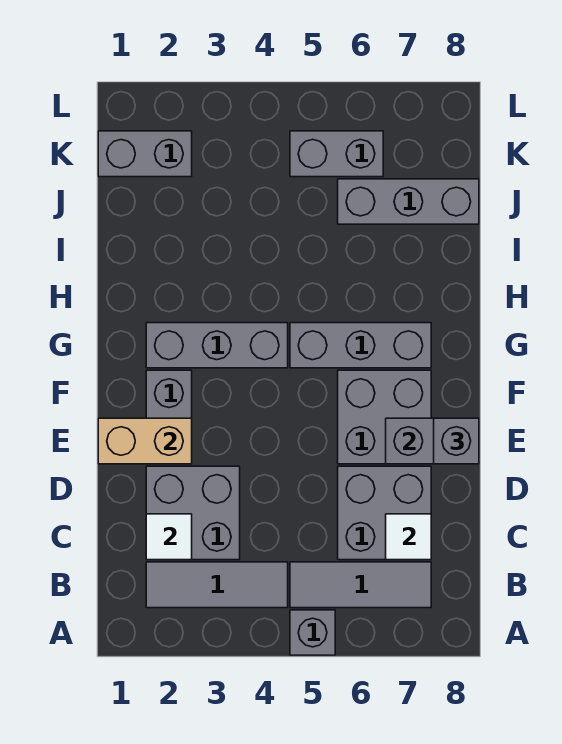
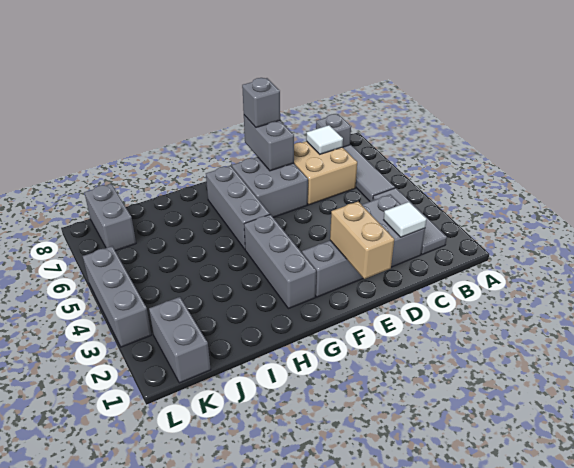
grey brick A5 level 1 -> grey brick B8 level 1
grey brick C6:D7 level 1 -> tan brick C6:D7 level 1
grey brick J6:J8 level 1 -> grey brick L3:L5 level 1
grey brick K5:K6 level 1 -> grey brick K7:K8 level 1

